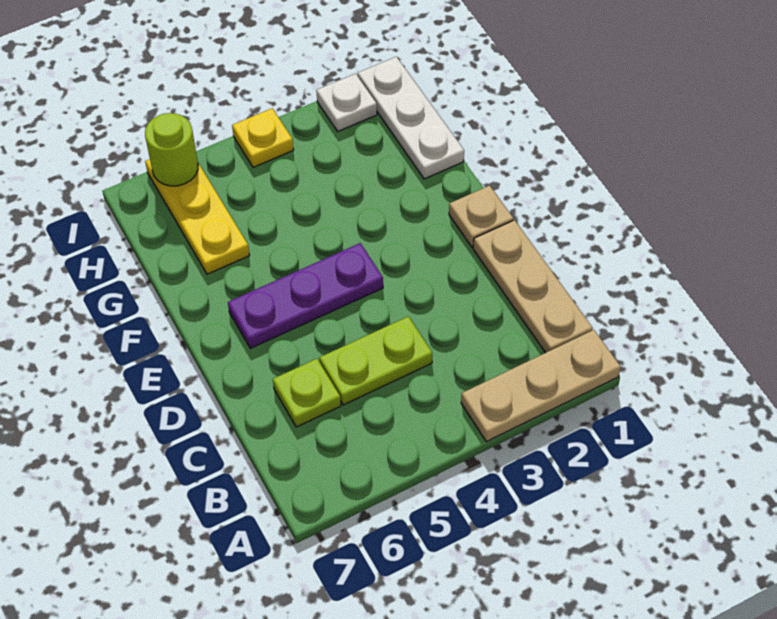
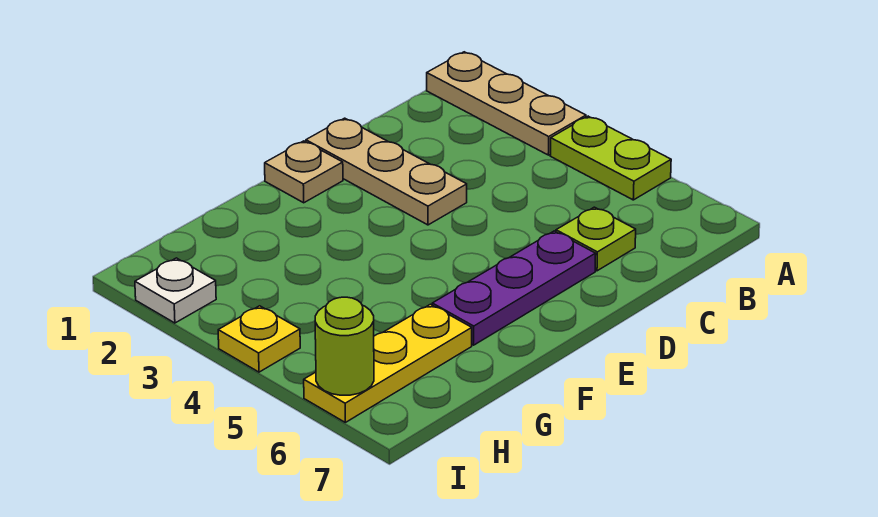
tan plate B1:D1 level 1 -> tan plate D1:D3 level 1
lime plate C4:C5 level 1 -> lime plate A4:A5 level 1
purple plate E4:E6 level 1 -> purple plate D6:F6 level 1
white plate G1:I1 level 1 -> none

